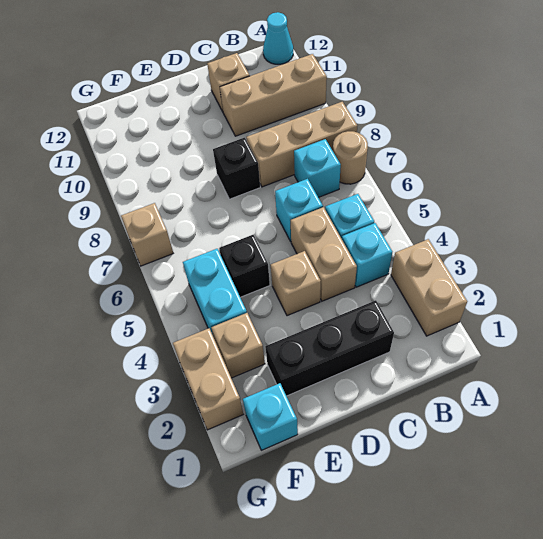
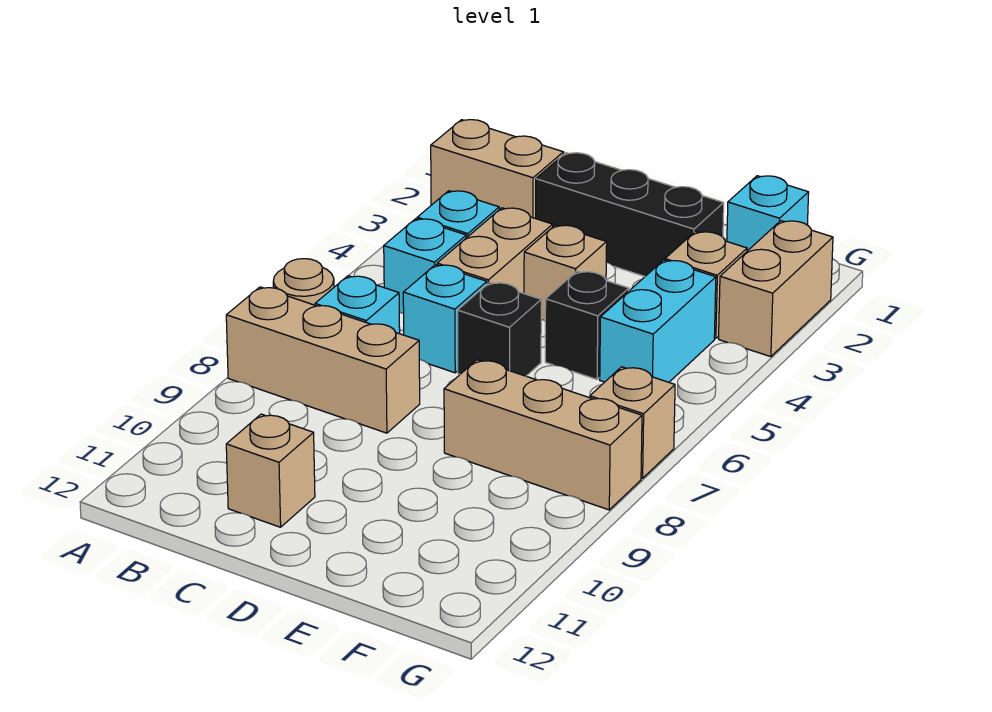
tan brick A2:A3 level 1 -> tan brick A2:B2 level 1
tan brick A10:C10 level 1 -> tan brick E8:G8 level 1
cyan cone A12 level 1 -> none
black brick D8 level 1 -> black brick D6 level 1

